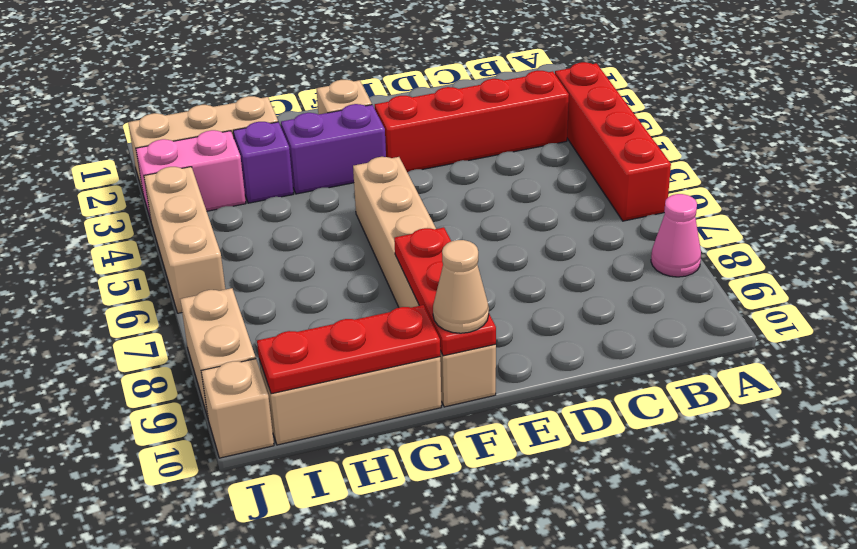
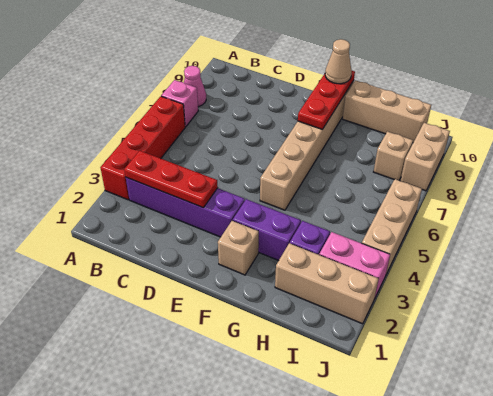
none -> pink brick A7 level 1
red brick B3:E3 level 1 -> purple brick B3:E3 level 1
red plate G10:I10 level 2 -> red plate B3:D3 level 2
tan brick J10 level 1 -> tan brick I8 level 1

